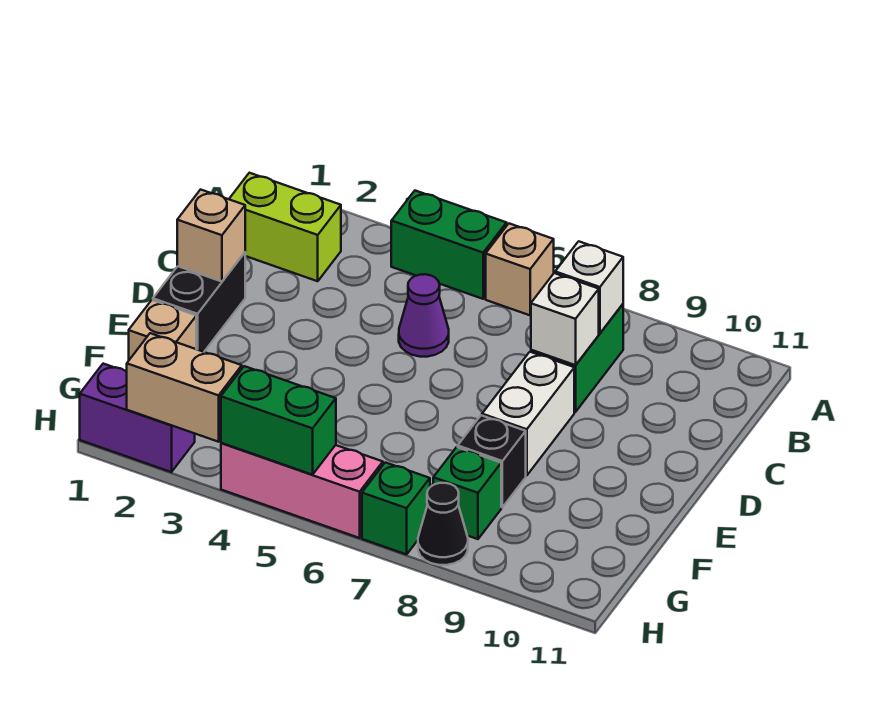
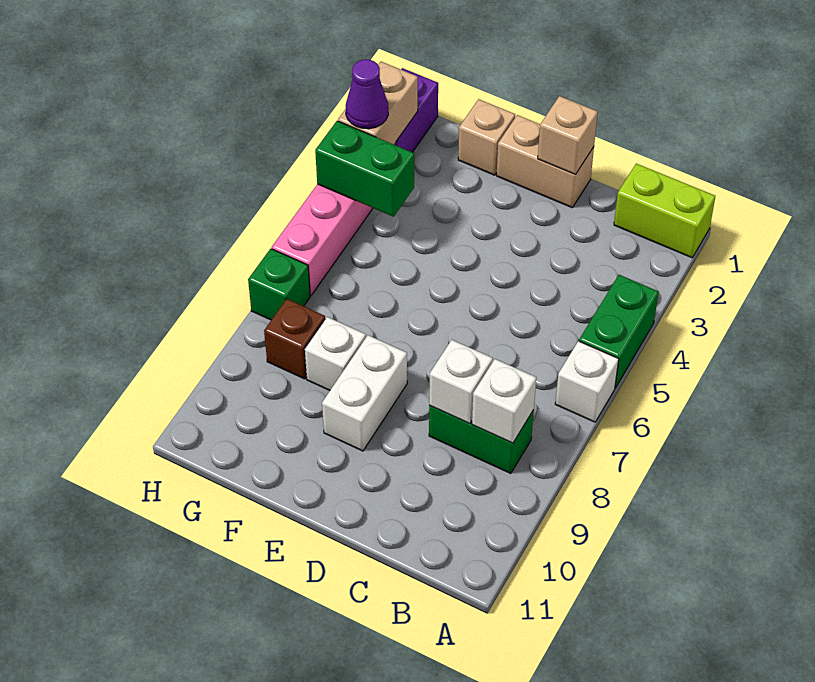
tan brick A6 level 1 -> white brick A6 level 1
lime brick B1:B2 level 1 -> lime brick A1:B1 level 1
purple cone C5 level 1 -> purple cone H3 level 3
black brick D1:E1 level 1 -> tan brick D1:E1 level 1
white brick D8:E8 level 1 -> white brick E8:E9 level 1
black brick F8 level 1 -> white brick F8 level 1
green brick G8 level 1 -> brown brick G8 level 1
green brick H4:H5 level 2 -> green brick G4:H4 level 2
black cone H8 level 1 -> none

